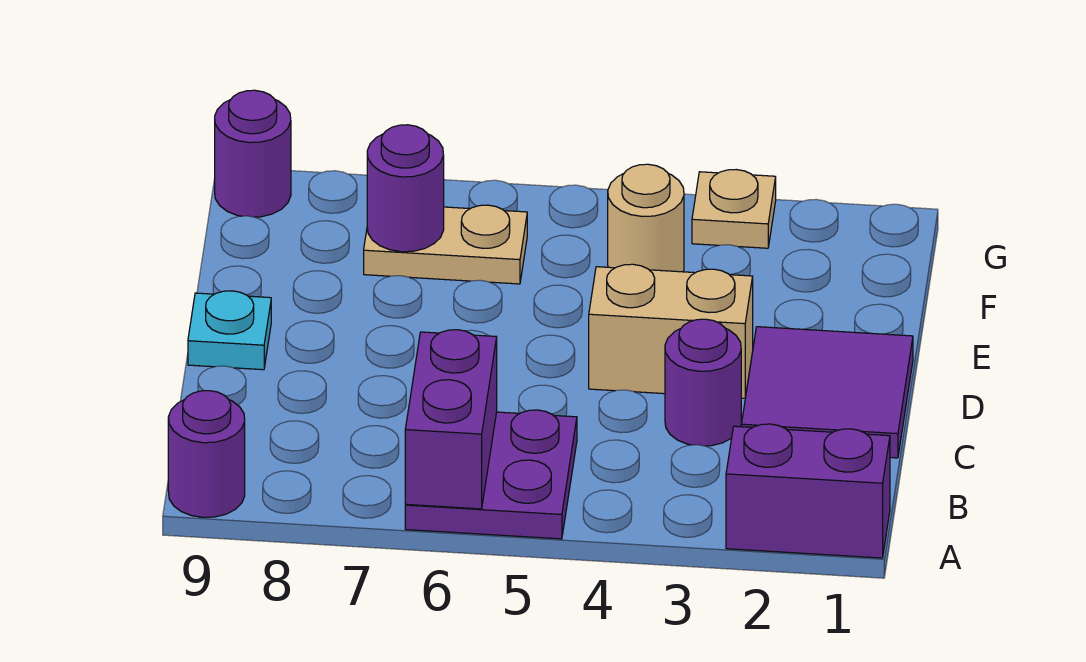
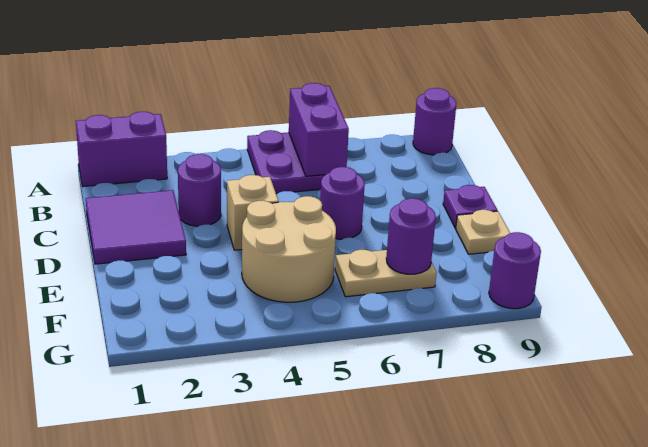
tan brick D3:D4 level 1 -> tan brick D4 level 1
none -> purple round brick D6 level 1
cyan plate D9 level 1 -> purple plate D9 level 1
tan round brick F4 level 1 -> tan round brick E4:F5 level 1
tan plate G3 level 1 -> tan plate E9 level 1

